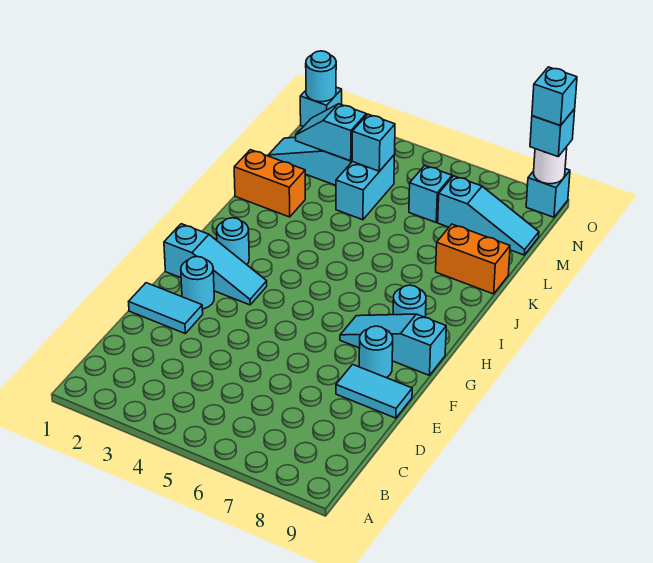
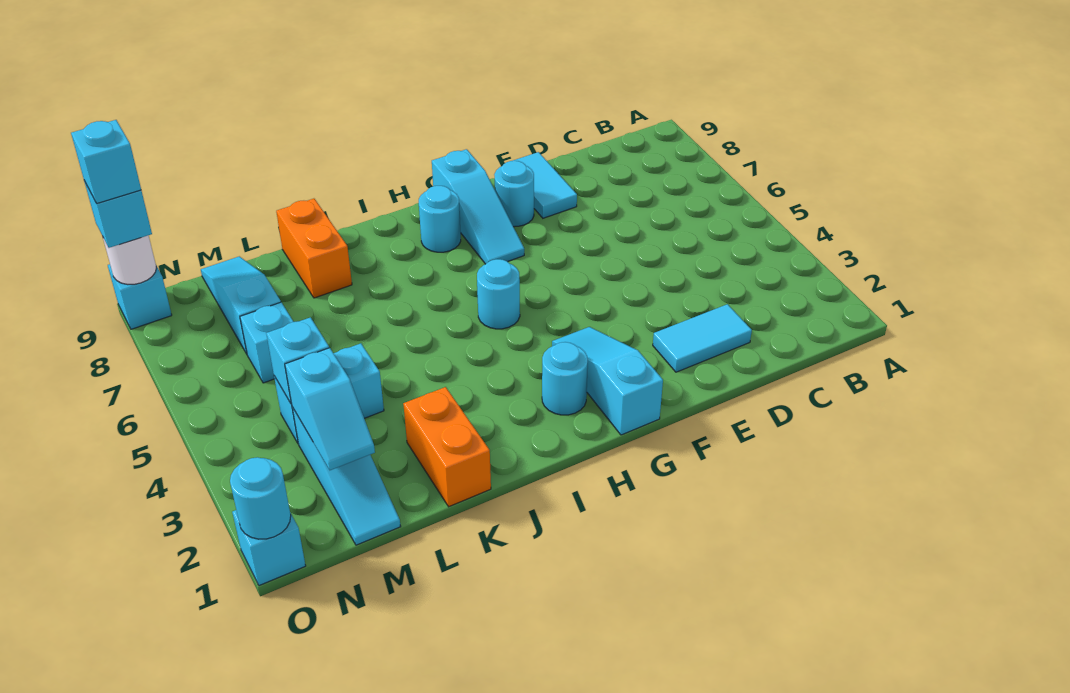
cyan tile E1:E2 level 1 -> cyan tile D2:E2 level 1
cyan round brick F2 level 1 -> cyan round brick H5 level 1

